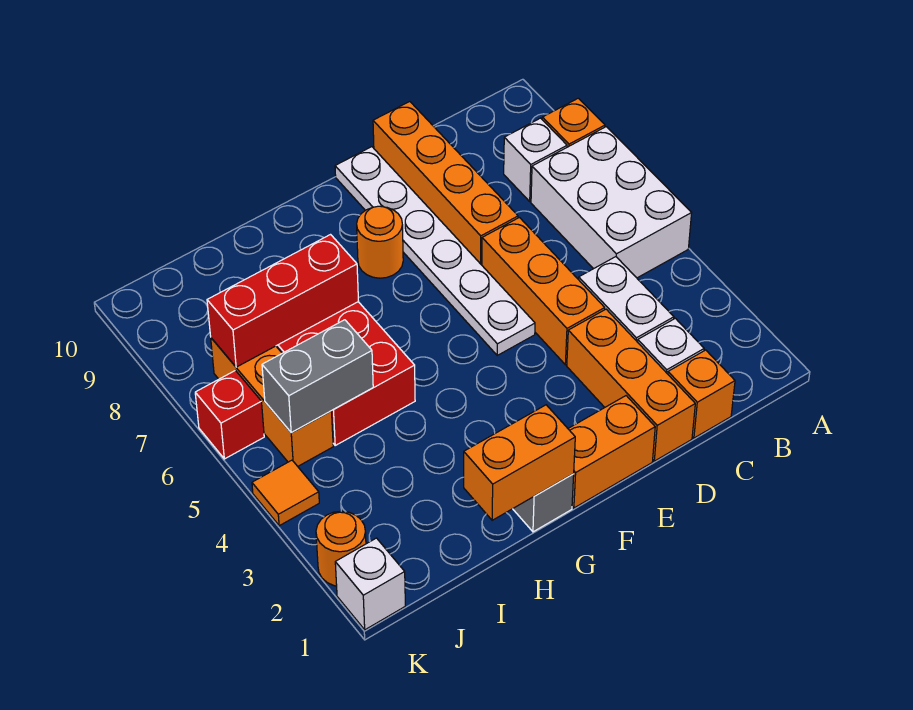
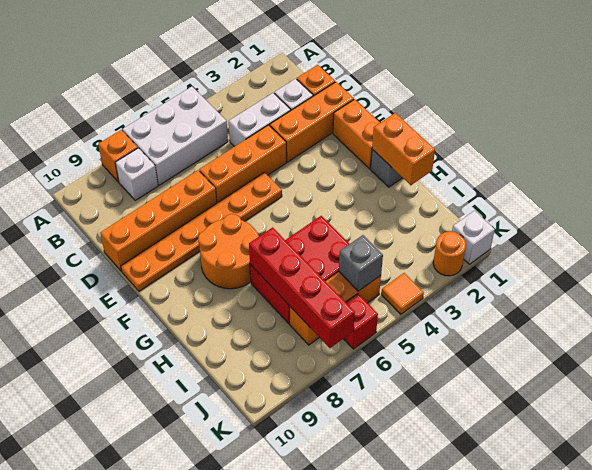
white plate E5:E10 level 1 -> orange plate E5:E10 level 1
orange round brick F8 level 1 -> orange round brick F7:G8 level 1
red brick H7:J7 level 2 -> red brick H7:K7 level 2
grey brick I5:J5 level 2 -> grey brick J5 level 2

